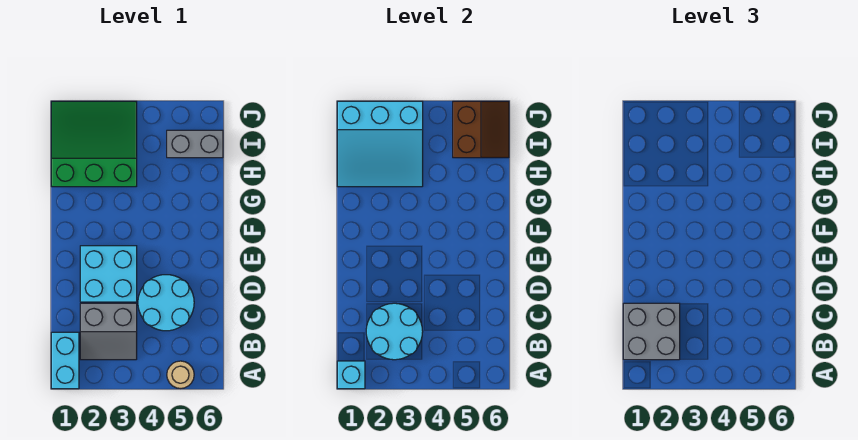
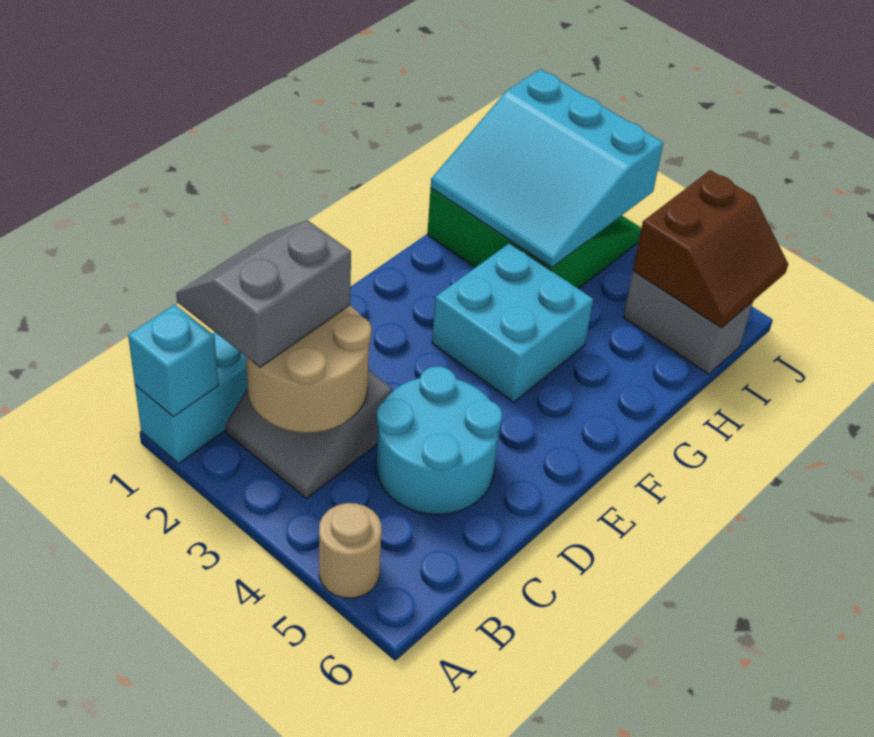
grey brick B1:C2 level 3 -> grey slope B1:C2 level 3 top 2
cyan round brick B2:C3 level 2 -> tan round brick B2:C3 level 2
cyan brick D2:E3 level 1 -> cyan brick F3:G4 level 1

